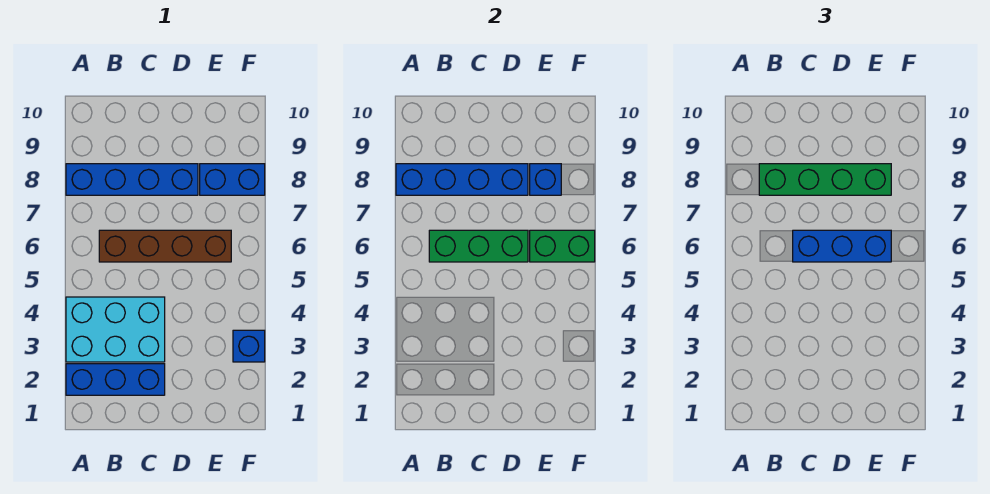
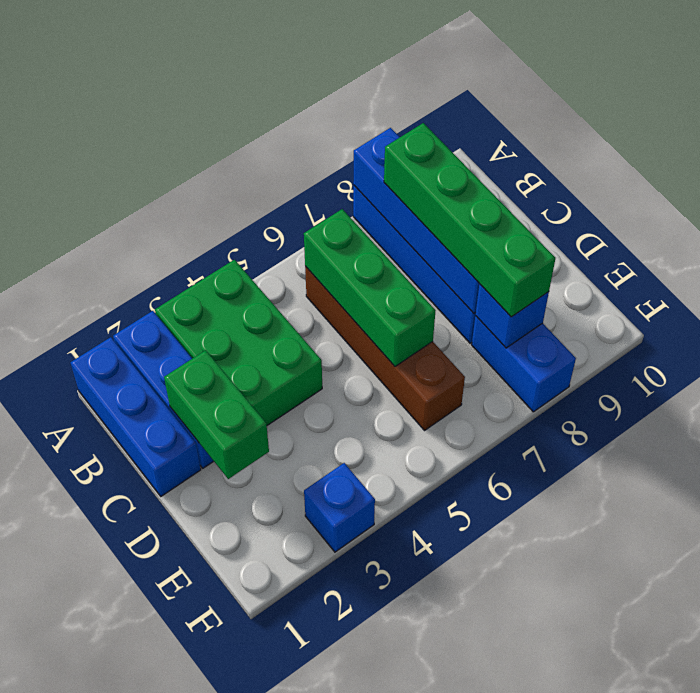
cyan brick A3:C4 level 1 -> green brick A3:C4 level 1
blue brick C6:E6 level 3 -> blue brick A1:C1 level 1
green brick E6:F6 level 2 -> green brick C2:D2 level 2

